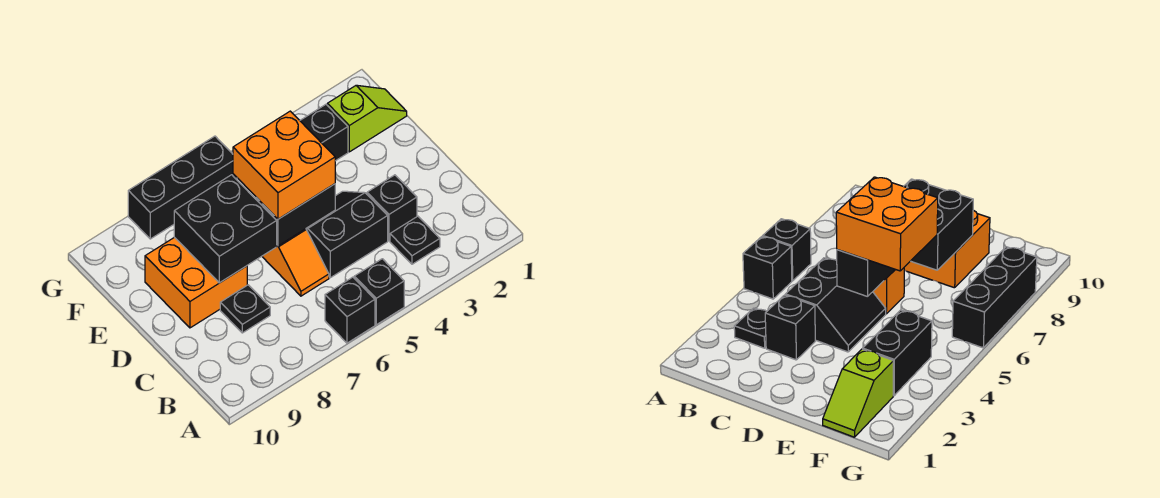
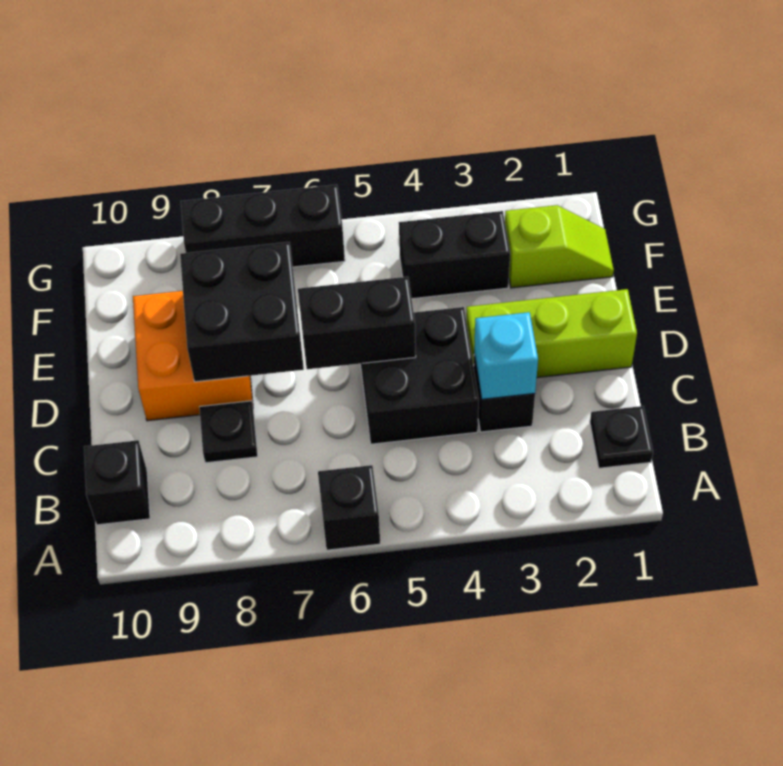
black brick A5 level 1 -> black brick B10 level 1
black plate B3 level 1 -> black plate B1 level 1
none -> cyan brick C3 level 2
black slope C4:D5 level 1 top C -> black brick C4:D5 level 1
orange slope C6:D6 level 1 top D -> none
none -> lime brick D1:D3 level 1
orange brick D5:E6 level 3 -> none

